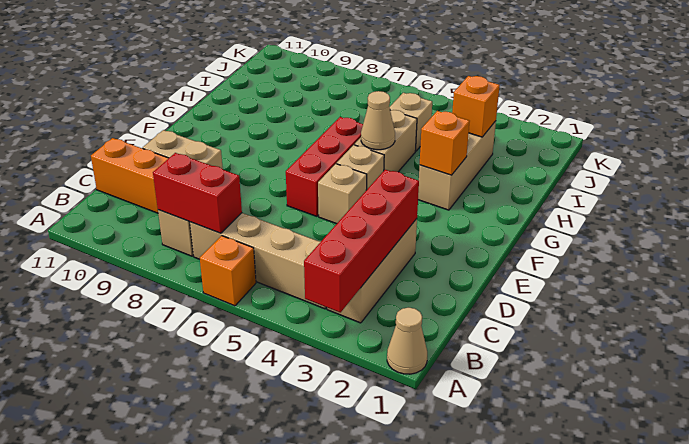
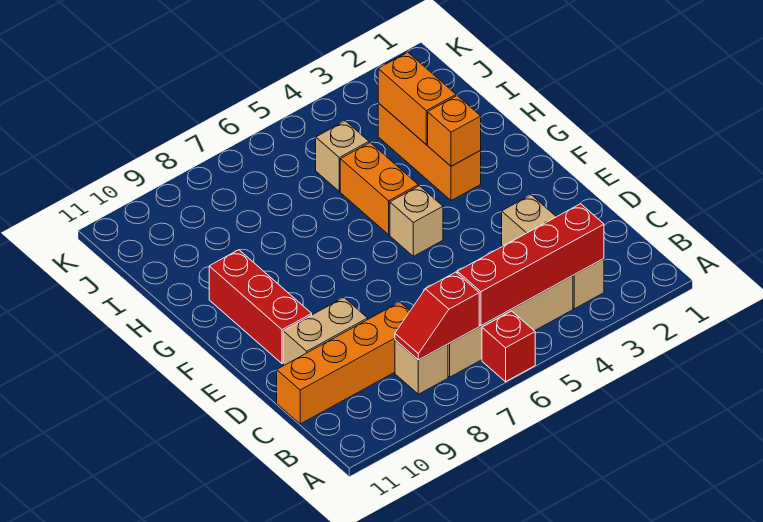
tan cone A1 level 1 -> none
red brick A3:D3 level 2 -> red brick B3:B6 level 2
orange brick A6 level 1 -> red brick A6 level 1
red brick B7:B8 level 2 -> red slope B7:B8 level 2 top 7
tan brick E5 level 1 -> none
red brick E6:G6 level 1 -> red brick E10:G10 level 1
tan brick G3:I3 level 1 -> orange brick G3:I3 level 1
tan brick G5:H5 level 1 -> orange brick G5:H5 level 1
tan cone G5 level 2 -> none
orange brick I3 level 2 -> orange brick H3:I3 level 2

